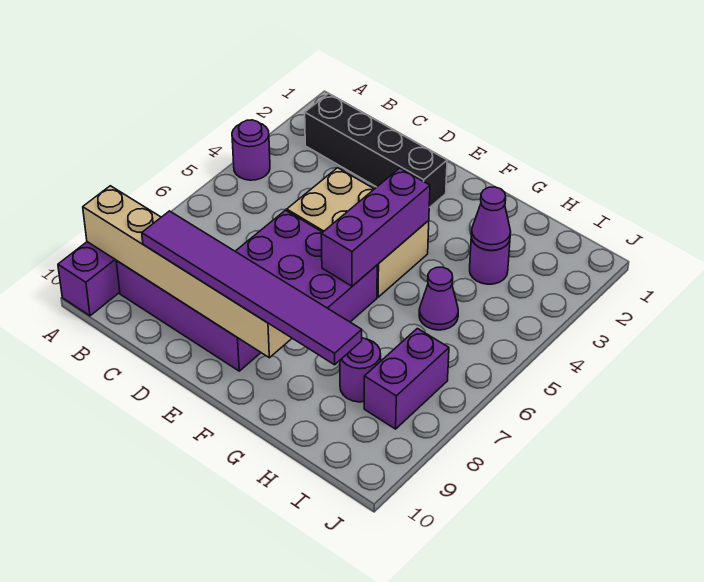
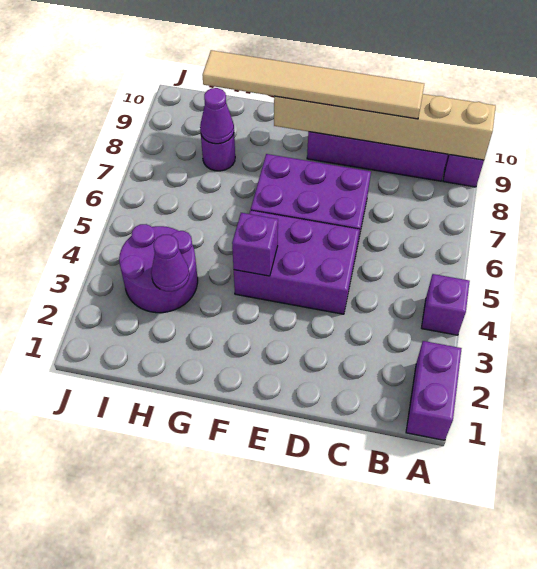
purple round brick A4 level 1 -> purple brick A4 level 1
black brick B2:E2 level 1 -> none
purple tile C9:H9 level 3 -> tan tile C9:H9 level 3
tan brick D4:F5 level 1 -> purple brick D4:F5 level 1
purple brick F4:F6 level 2 -> purple brick F4 level 2
purple round brick H3 level 1 -> purple round brick H3:I4 level 1
purple cone H5 level 1 -> purple cone H8 level 2
purple brick I7:I8 level 1 -> purple brick A1:A2 level 1

